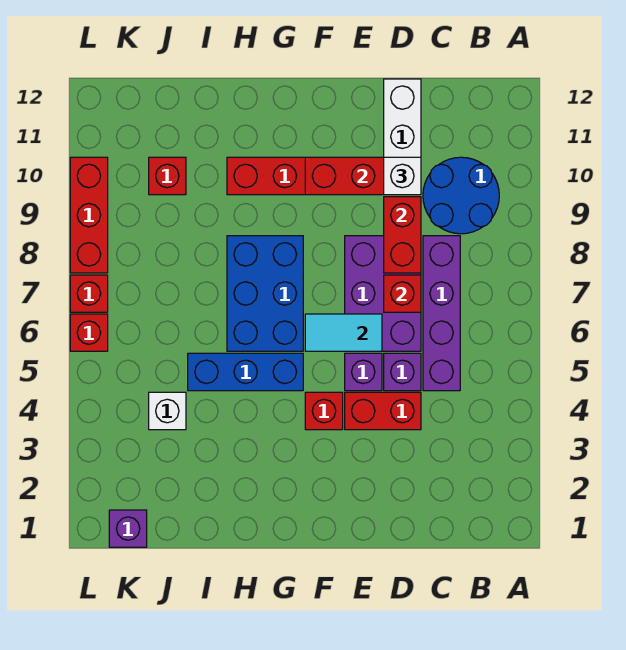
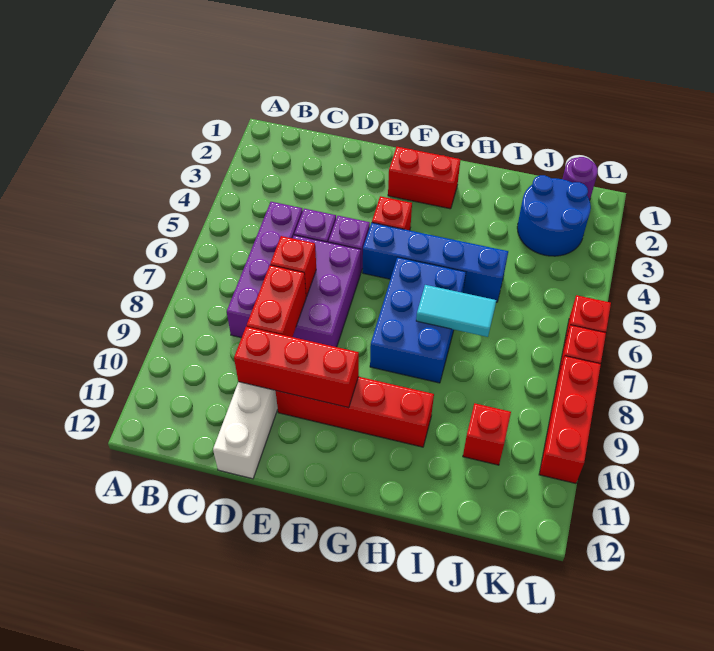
blue round brick B9:C10 level 1 -> blue round brick J2:K3 level 1
red brick D4:E4 level 1 -> red brick F2:G2 level 1
white brick D10 level 3 -> none
cyan tile E6:F6 level 2 -> cyan tile H7:I7 level 2
blue brick G5:I5 level 1 -> blue brick F5:I5 level 1
white brick J4 level 1 -> none
purple brick K1 level 1 -> purple round brick K1 level 1

